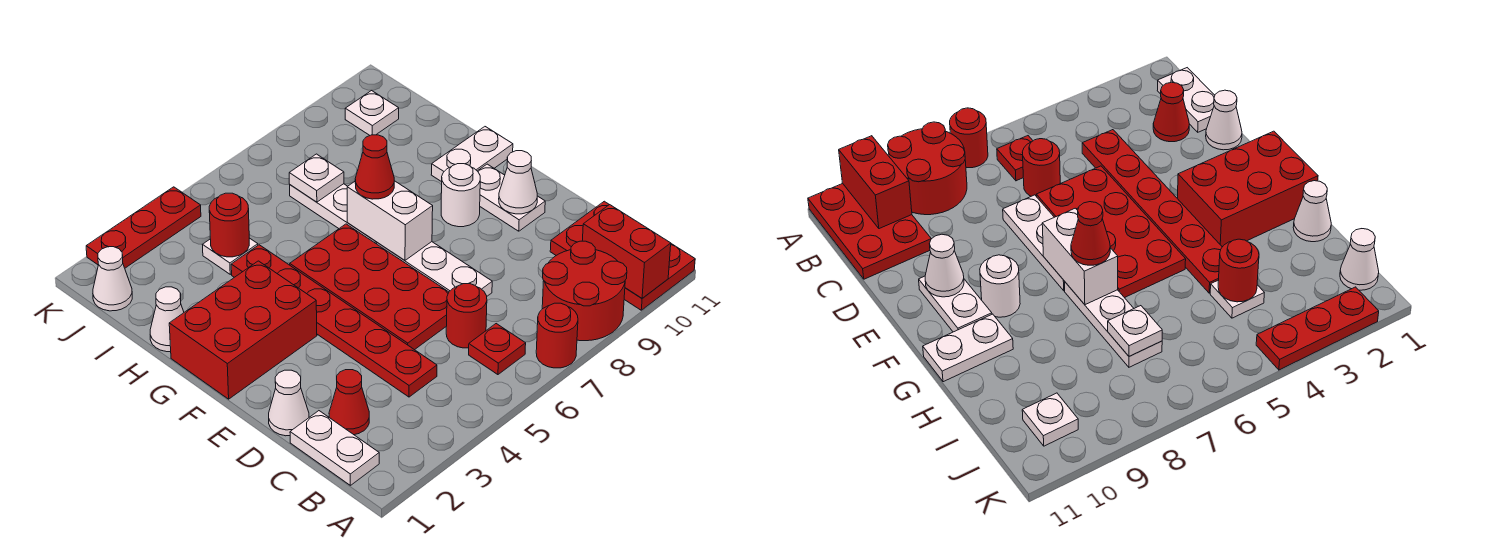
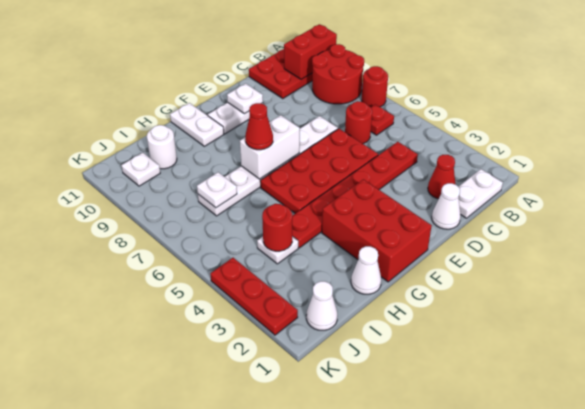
white cone E10 level 2 -> white plate E10 level 2
white round brick F9 level 1 -> white round brick I10 level 1

